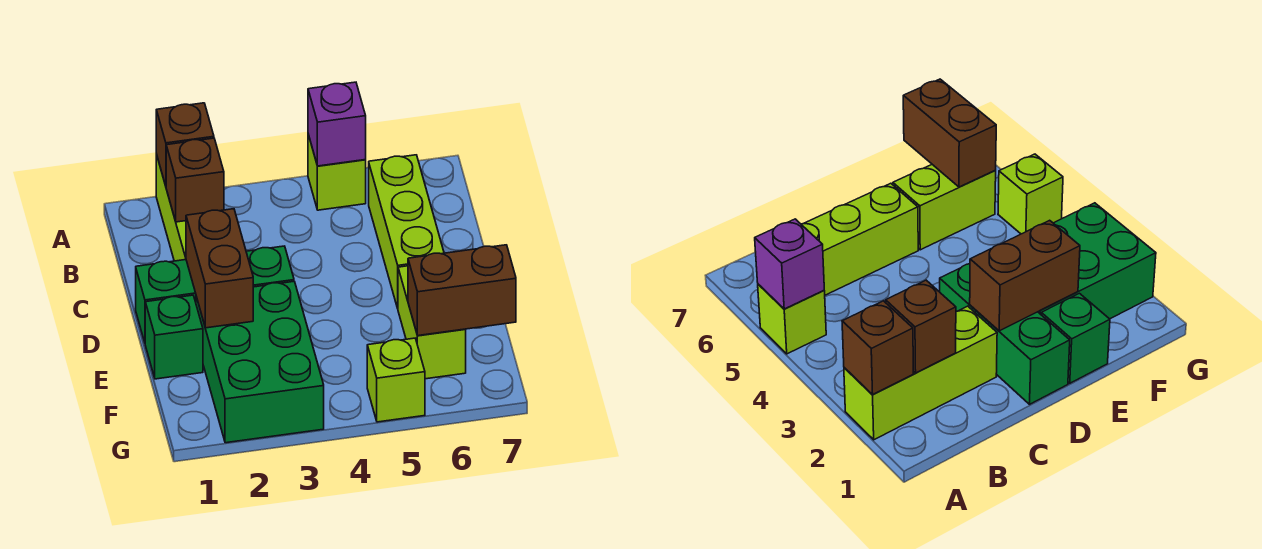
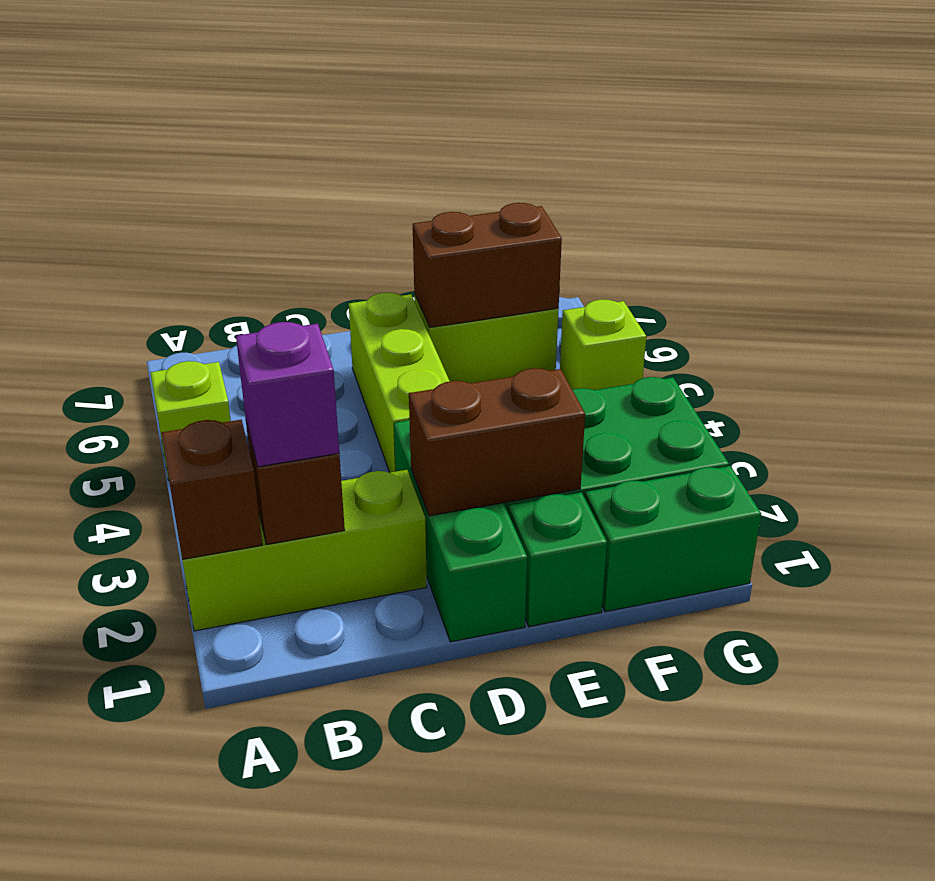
purple brick A5 level 2 -> purple brick B2 level 3
lime brick B6:D6 level 1 -> lime brick D4:D6 level 1
none -> green brick F1:G1 level 1
brown brick F6:F7 level 2 -> brown brick E6:F6 level 2

